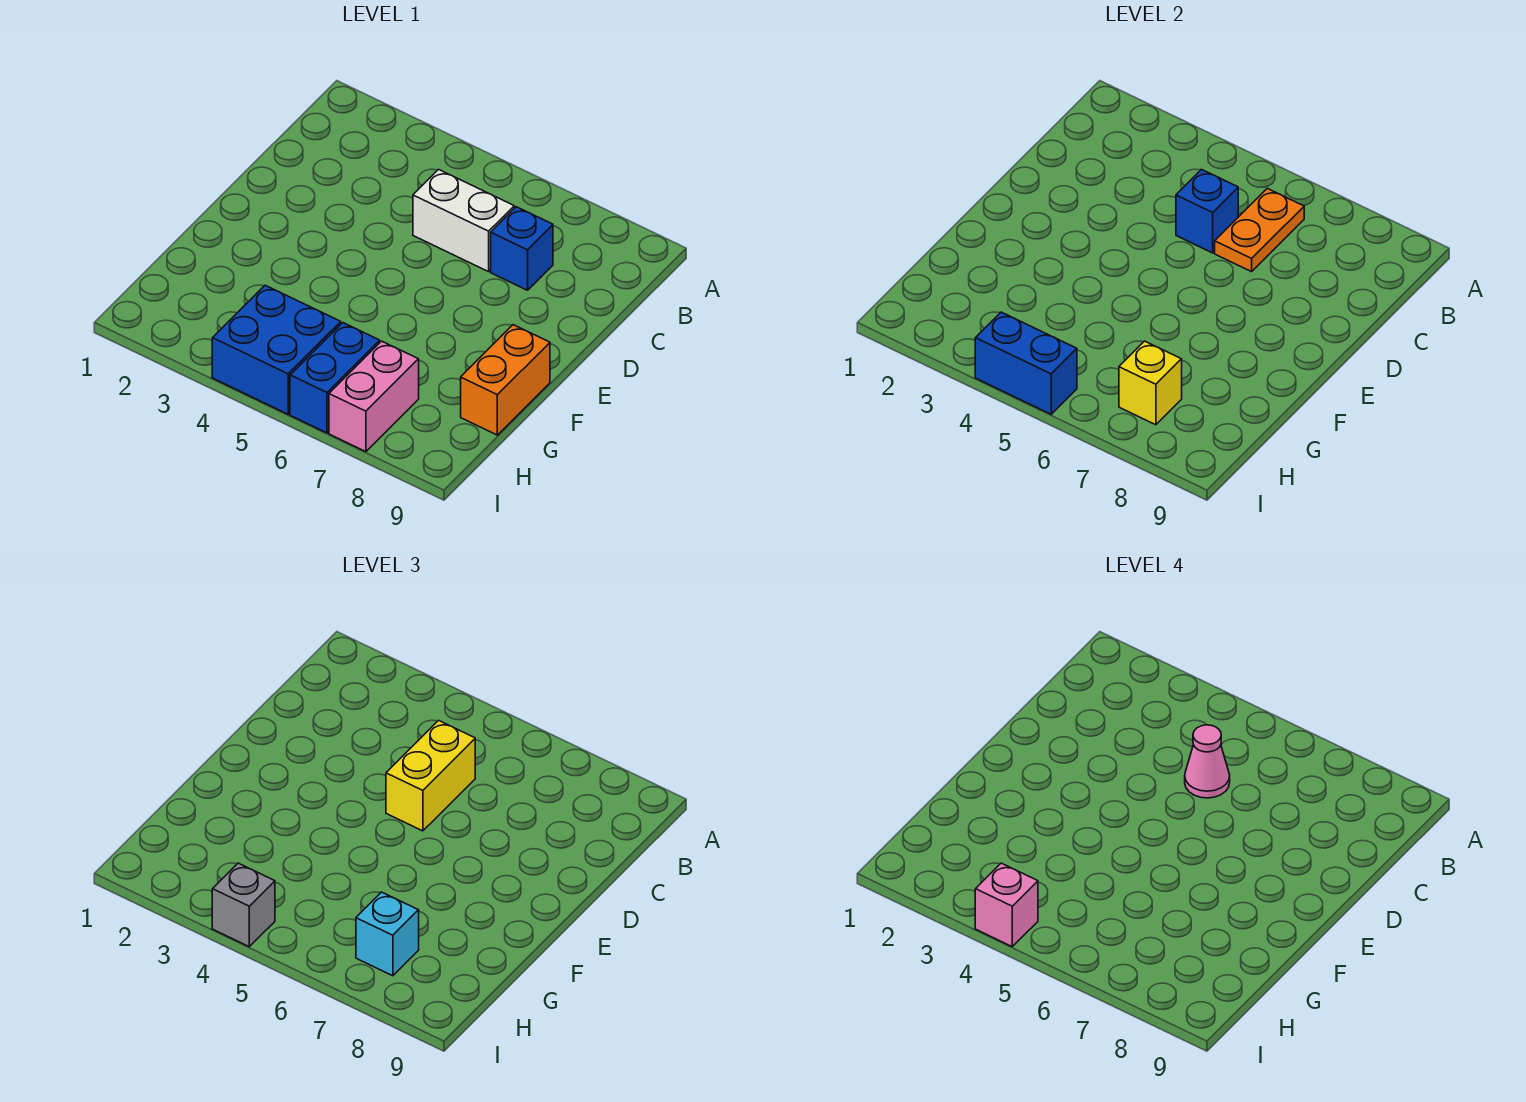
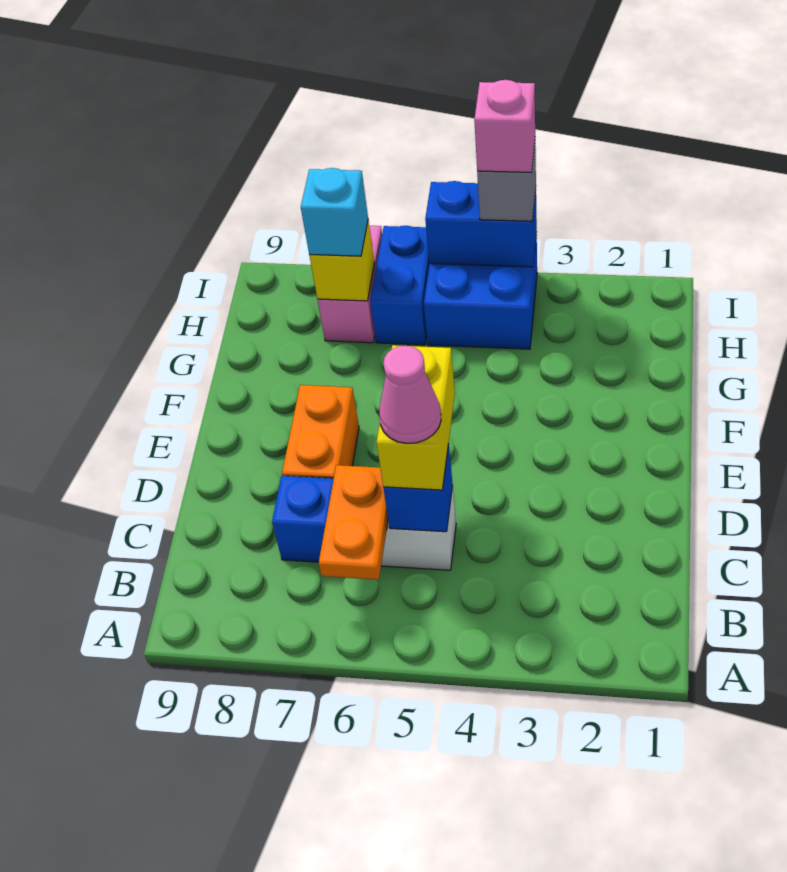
orange brick F9:G9 level 1 -> orange brick D7:E7 level 1

